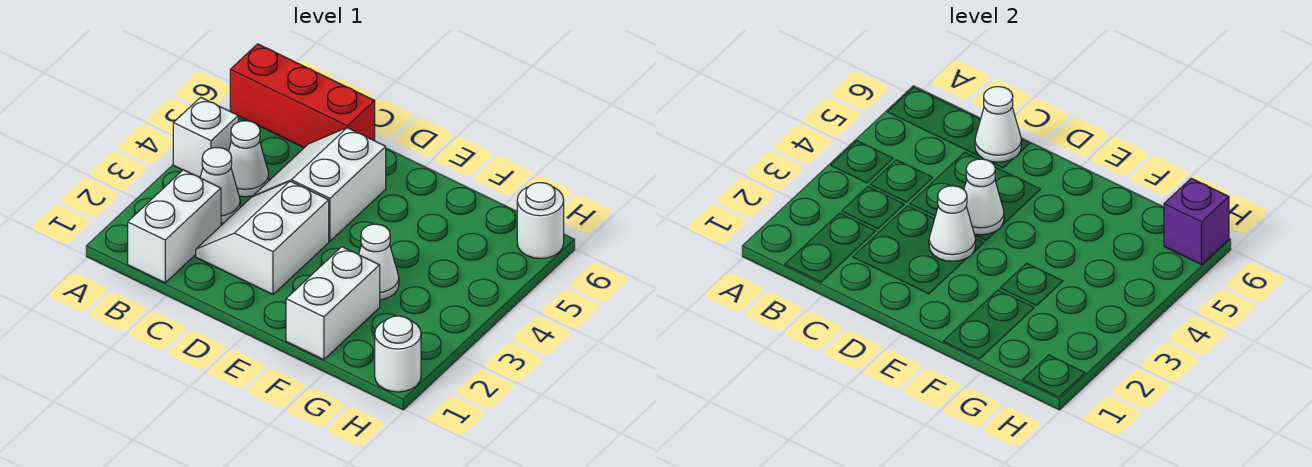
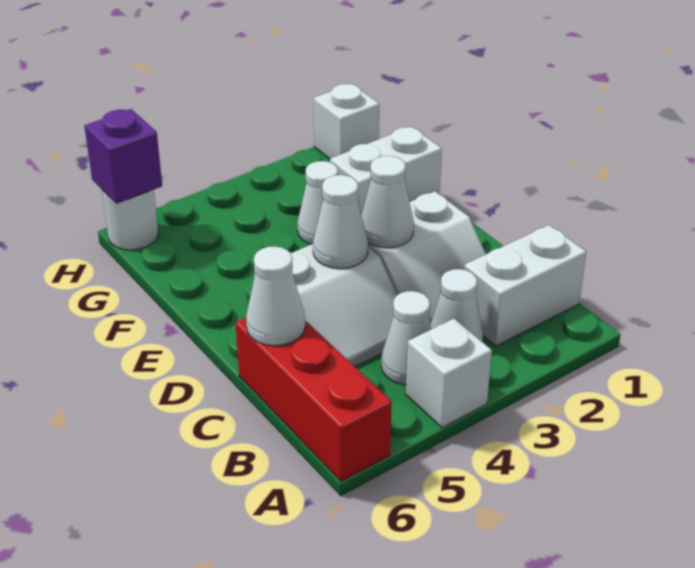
white round brick H1 level 1 -> white brick H1 level 1

